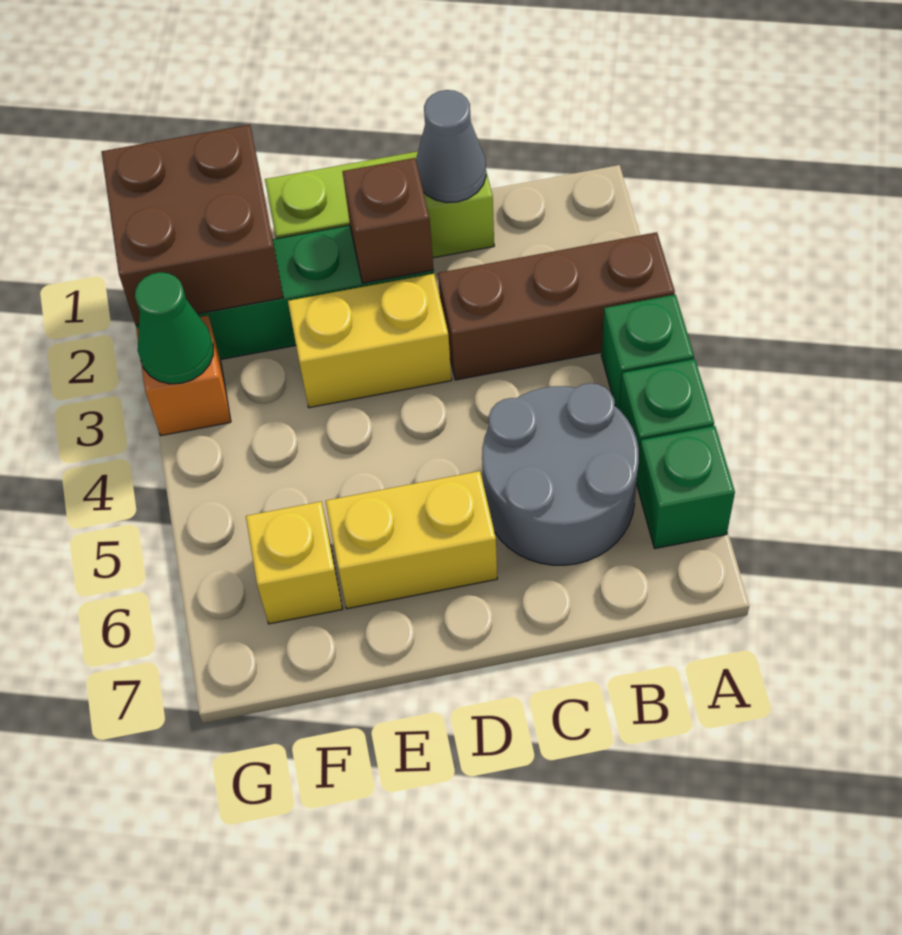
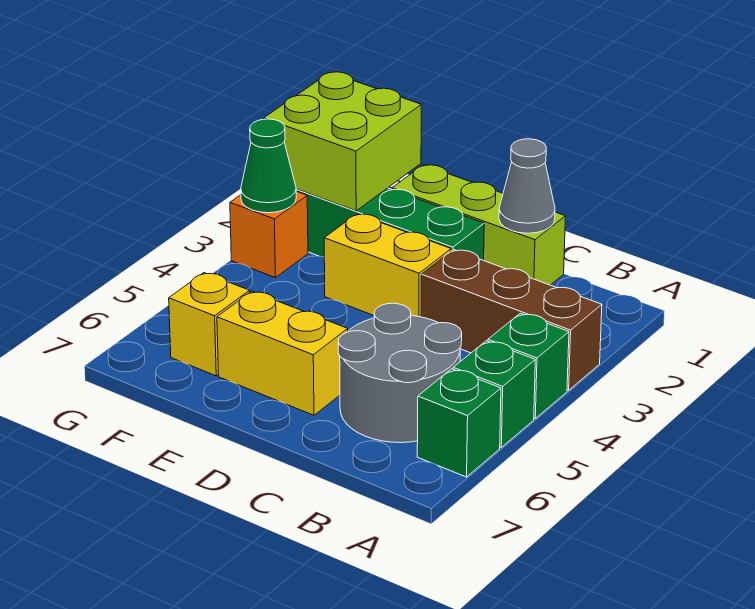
brown brick D2 level 2 -> none
brown brick F1:G2 level 2 -> lime brick F1:G2 level 2

